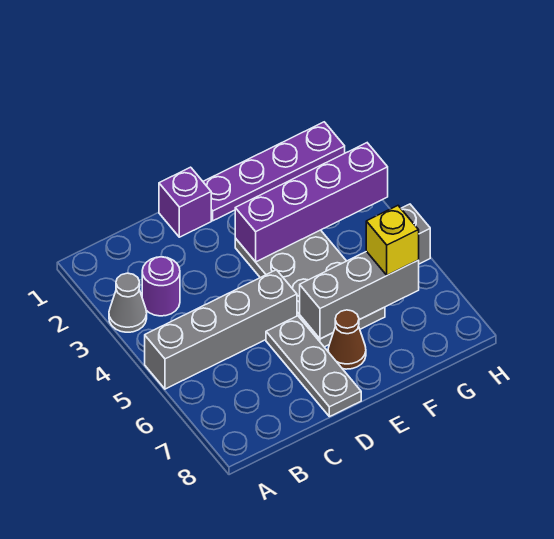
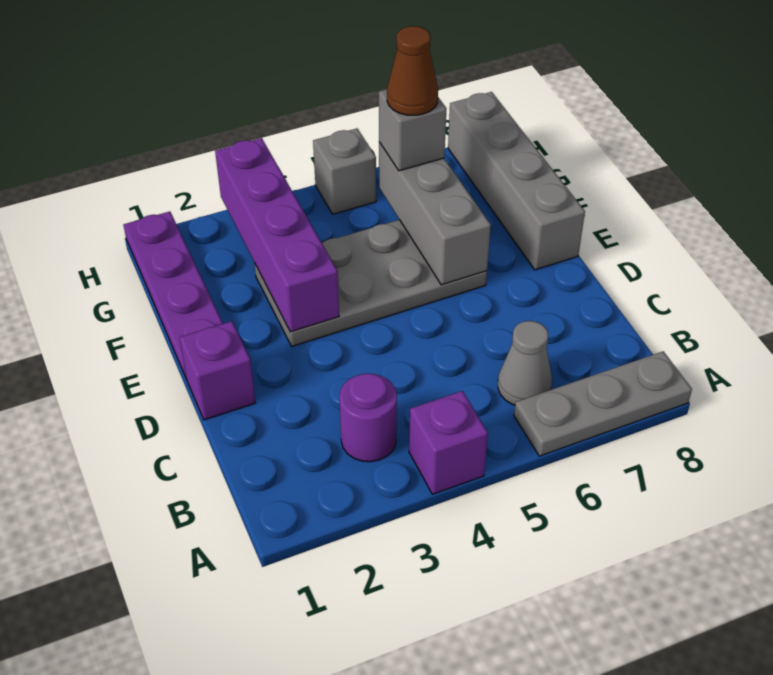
grey cone A3 level 1 -> grey cone B6 level 1
none -> purple brick A4 level 1
grey brick A5:D5 level 1 -> grey brick E8:H8 level 1
grey plate D6:D8 level 1 -> grey plate A6:A8 level 1
brown cone E7 level 1 -> brown cone G6 level 4
yellow brick G6 level 3 -> grey brick G6 level 3

